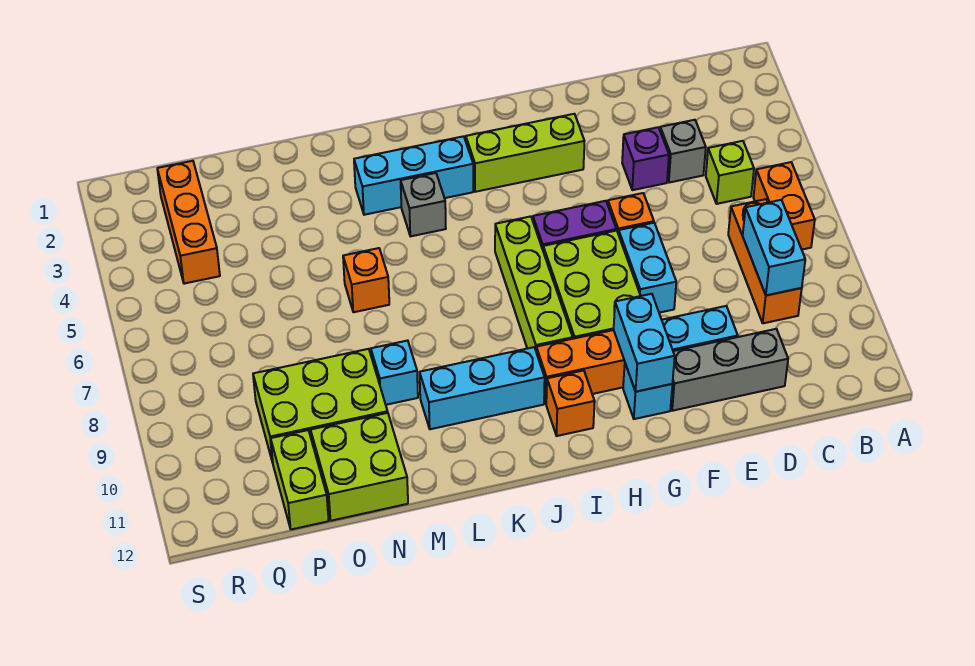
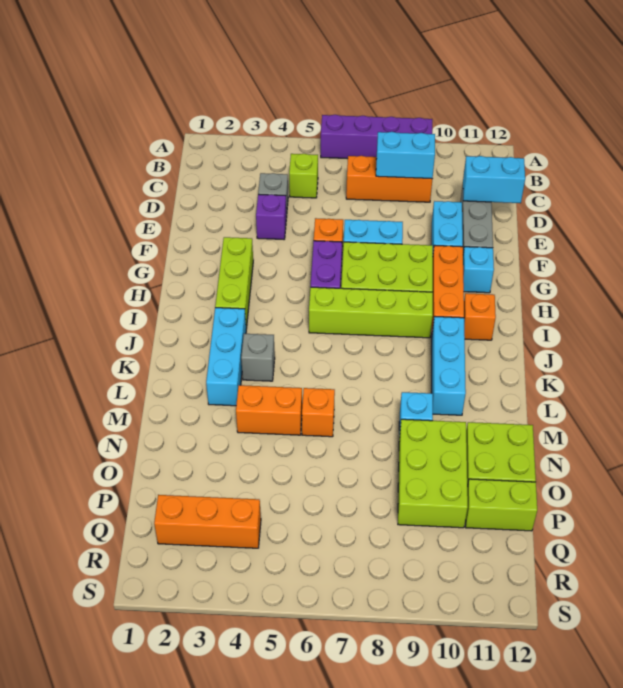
none -> purple brick A6:A9 level 1
orange brick B6:B7 level 1 -> orange brick M4:M5 level 1
cyan brick G10:G11 level 2 -> cyan brick D11:D12 level 2

